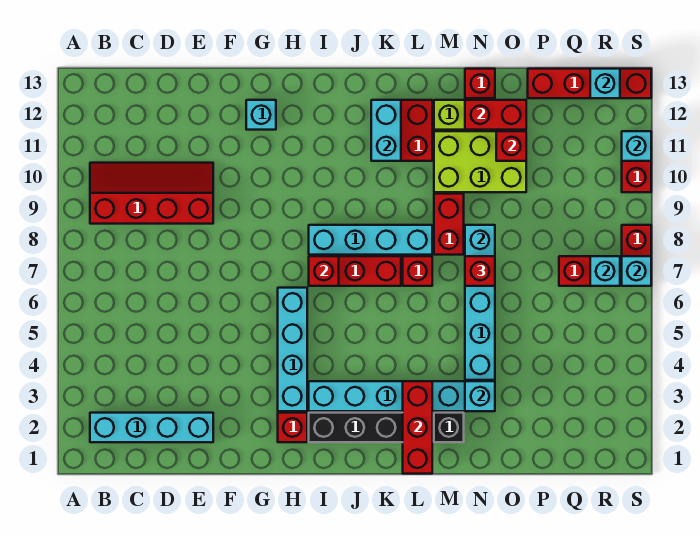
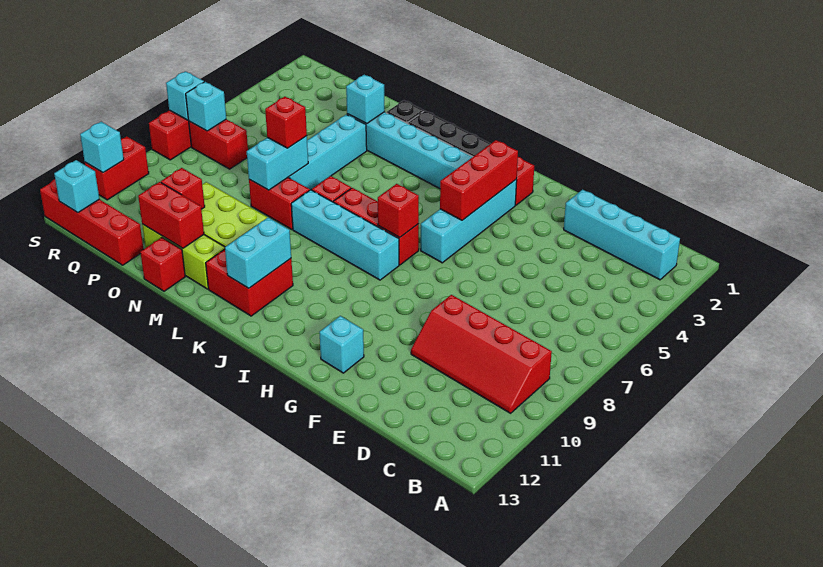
red brick L1:L3 level 2 -> red brick H3:H5 level 2
red brick M8:M9 level 1 -> red brick M8:N8 level 1

